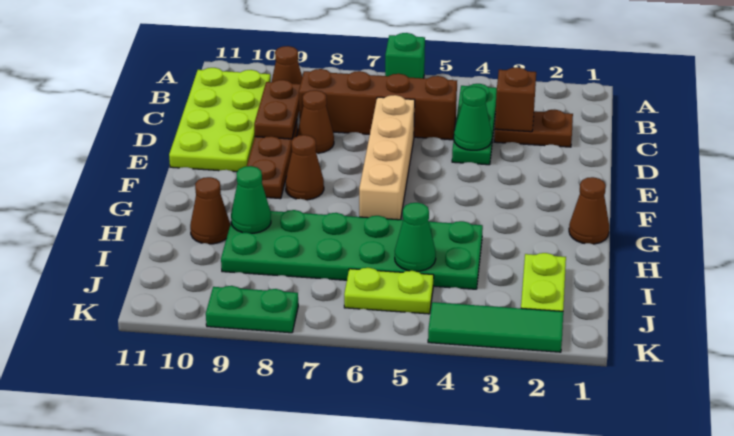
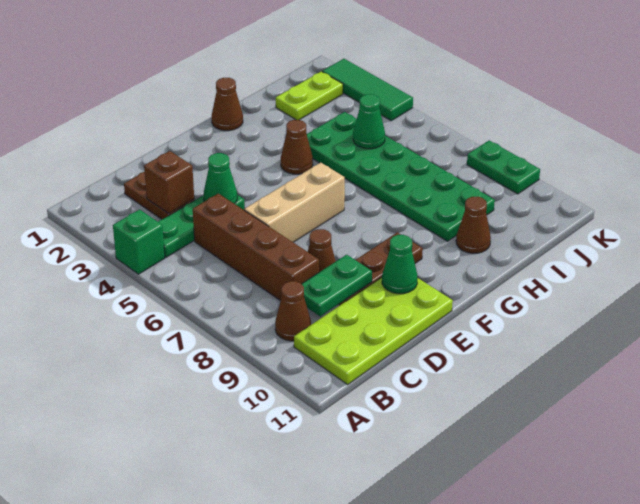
green brick A6 level 1 -> green brick A4 level 1
brown plate C9:D9 level 2 -> green plate C9:D9 level 2
tan brick D6:G6 level 1 -> tan brick D6:F6 level 1
brown cone F8 level 1 -> brown cone G4 level 1
green cone H9 level 2 -> green cone E10 level 2
lime plate J5:J6 level 1 -> none

